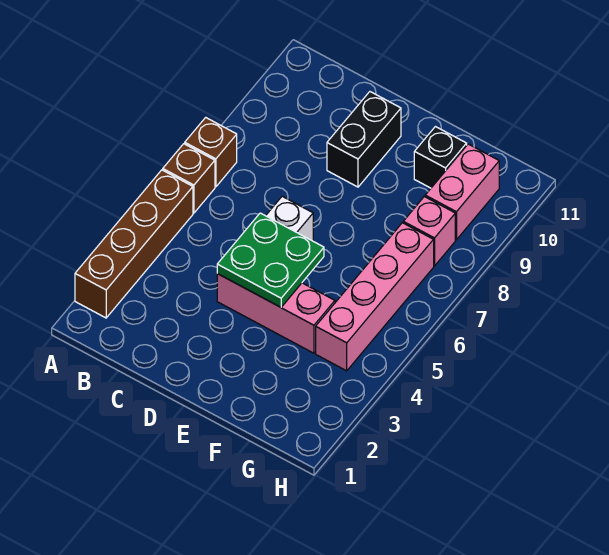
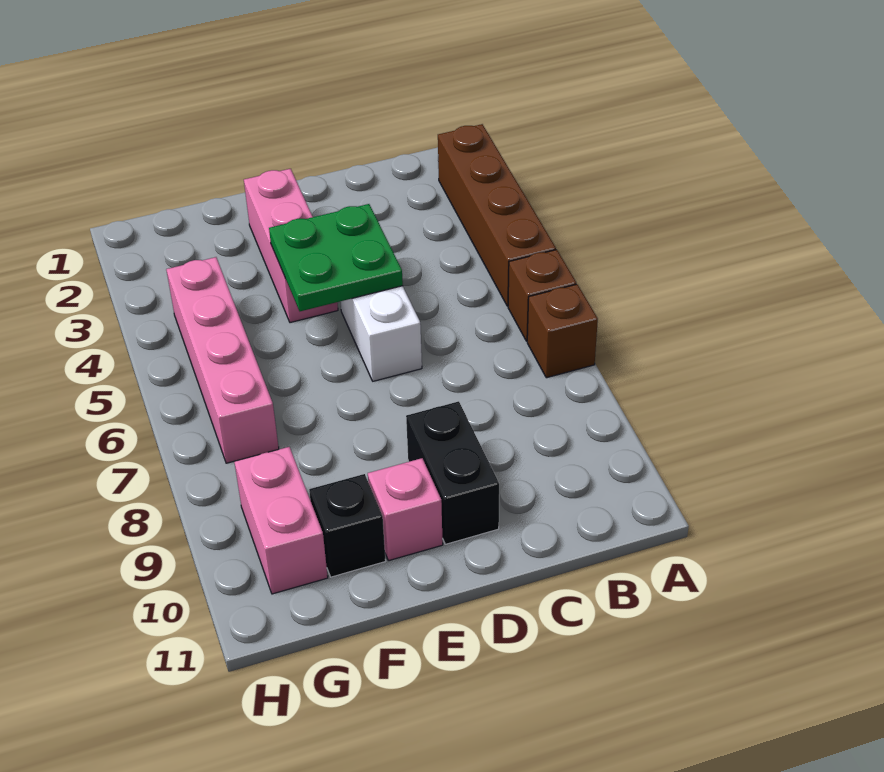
pink brick D4:F4 level 1 -> pink brick E2:E4 level 1
pink brick G8 level 1 -> pink brick E10 level 1

